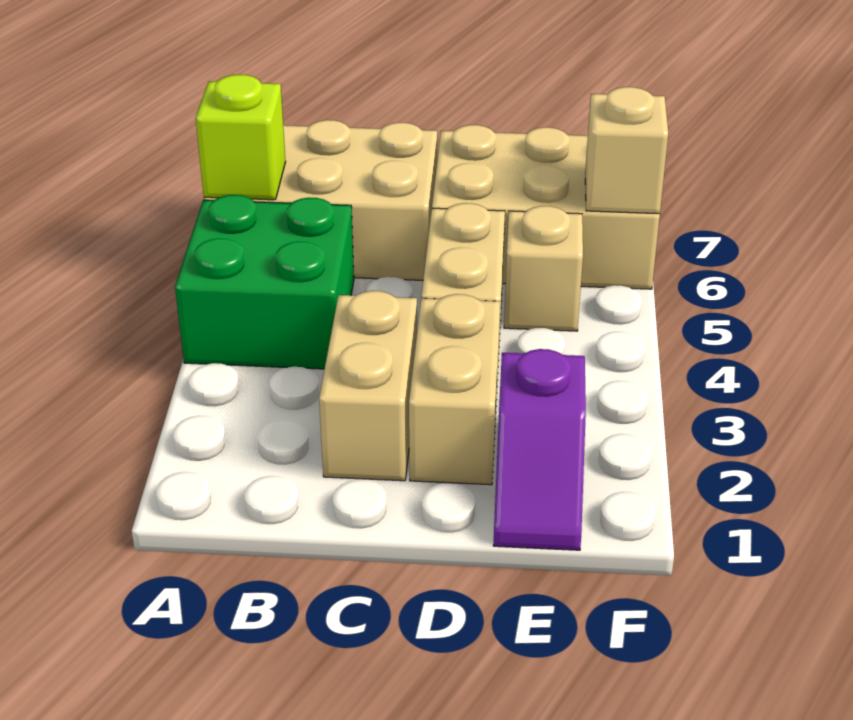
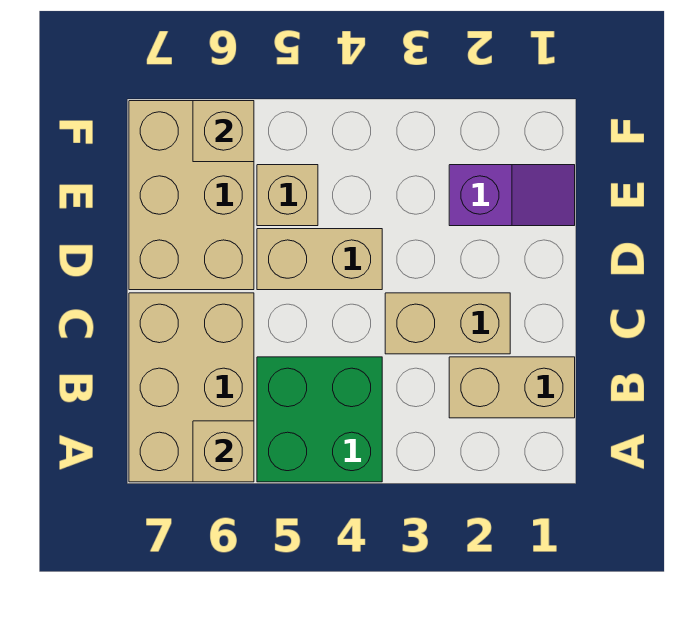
lime brick A6 level 2 -> tan brick A6 level 2
tan brick D2:D3 level 1 -> tan brick B1:B2 level 1

